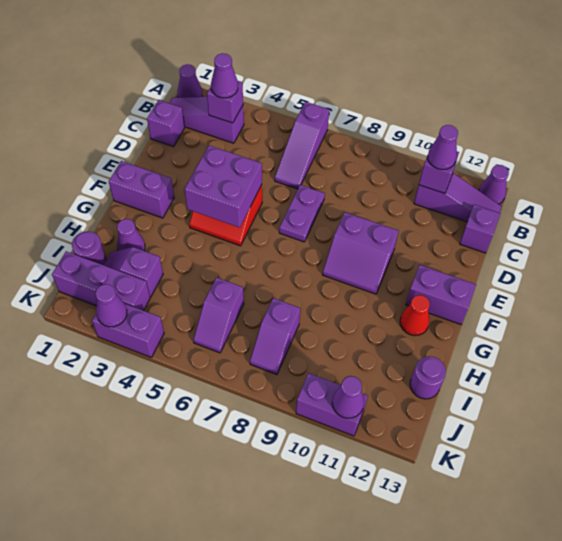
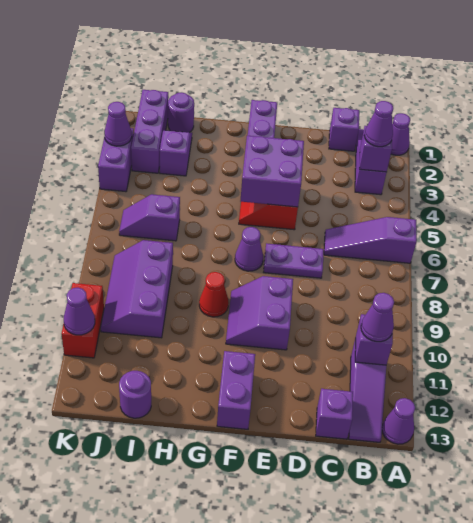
red cone G12 level 1 -> red cone G9 level 1
purple cone H2 level 1 -> purple cone F7 level 1
purple slope I8:J8 level 1 top I -> purple slope I8:J10 level 1 top I
purple brick K10:K11 level 1 -> red brick K10:K11 level 1

